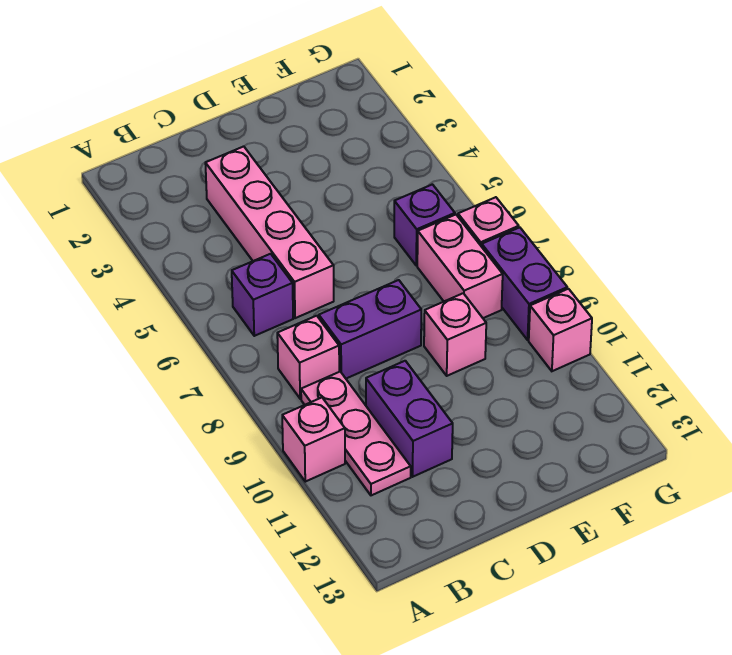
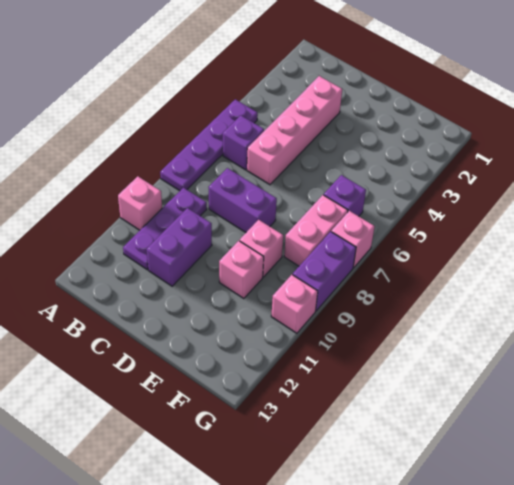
none -> purple plate A5:A8 level 1
pink brick B8 level 1 -> pink brick E10 level 1
pink plate B9:B11 level 1 -> purple plate B9:B11 level 1

